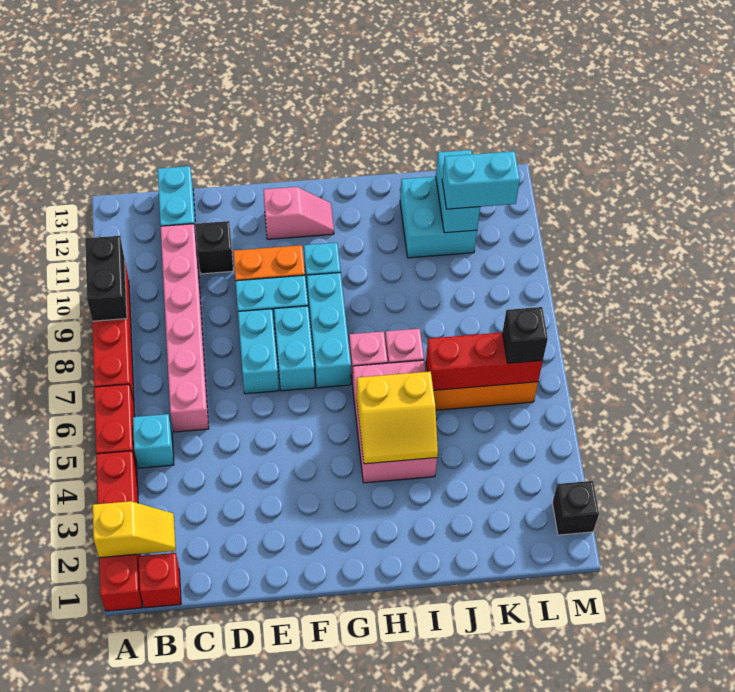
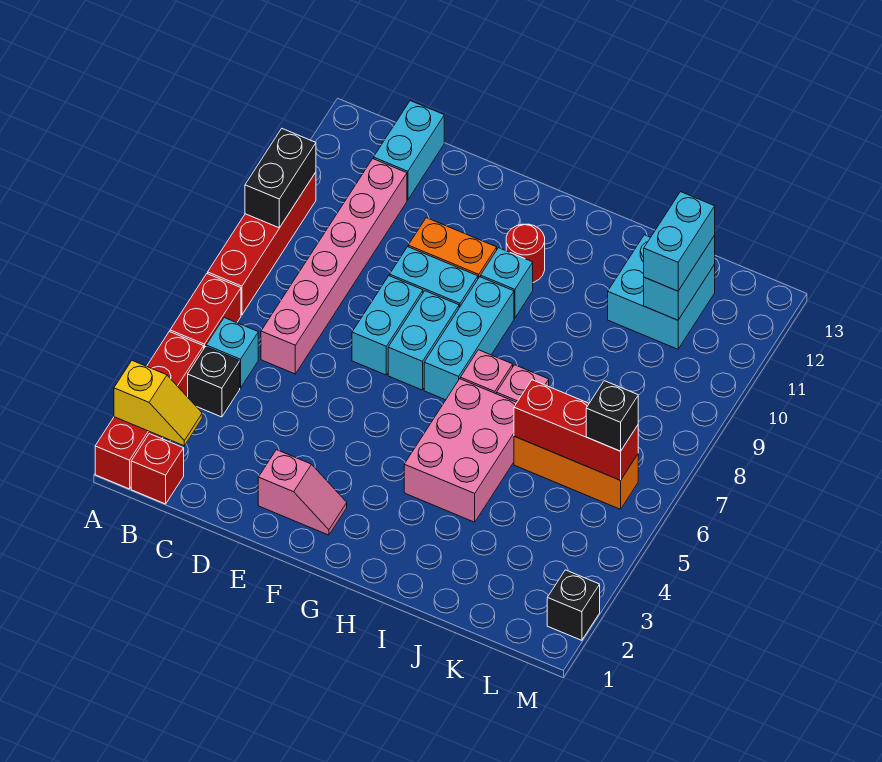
black brick D11 level 1 -> black brick B4 level 1
pink slope F12:G12 level 1 top F -> pink slope E2:F2 level 1 top E
none -> red round brick G11 level 1
yellow slope H4:I5 level 2 top 5 -> none
cyan brick K11:L11 level 3 -> cyan brick K11:K12 level 3

